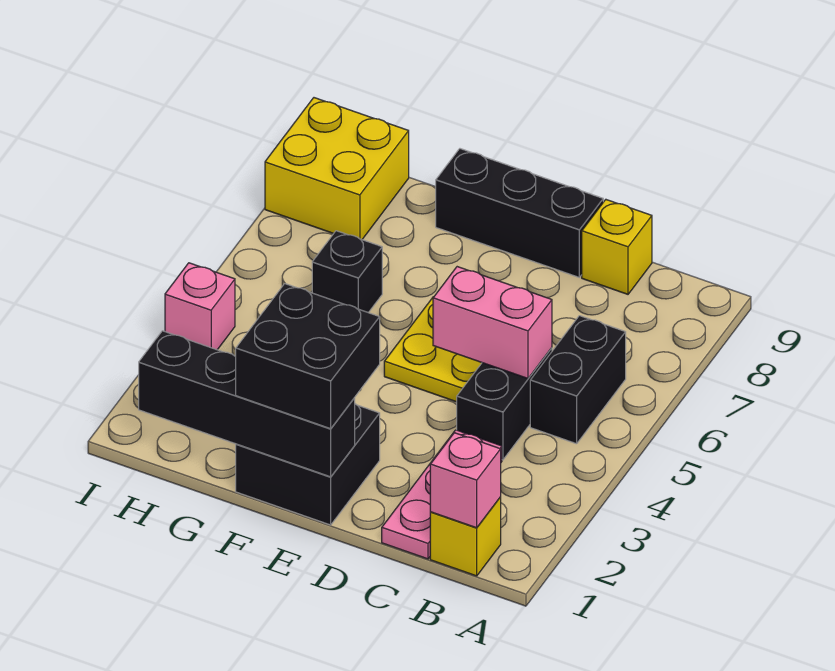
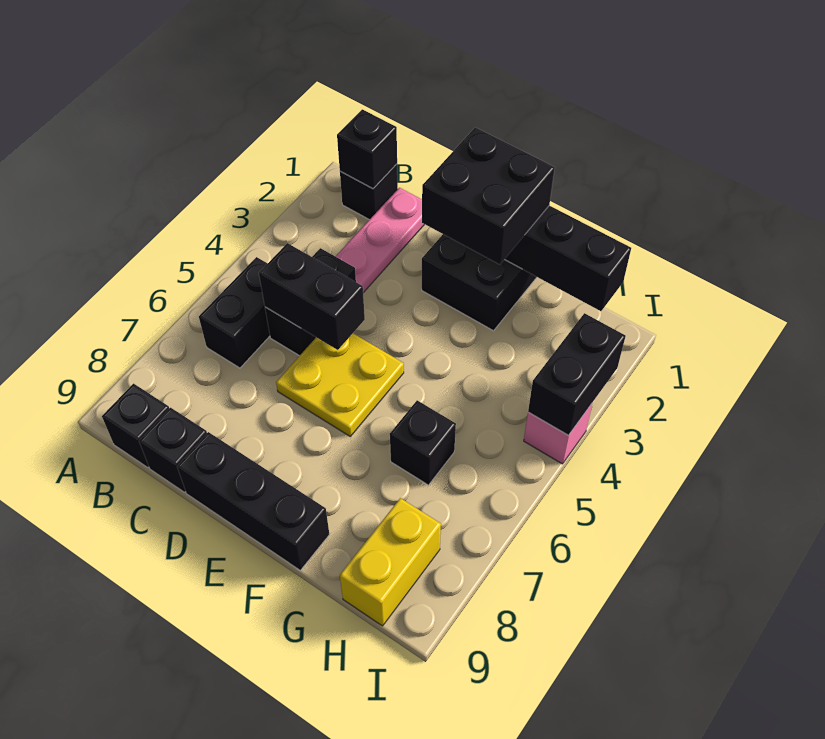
yellow brick B1 level 1 -> black brick B1 level 1
pink brick B1 level 2 -> black brick B1 level 2
none -> black brick B9 level 1
pink brick C5:D5 level 2 -> black brick C5:D5 level 2
yellow brick C9 level 1 -> black brick C9 level 1
yellow brick H8:I9 level 1 -> yellow brick H8:H9 level 1
none -> black brick I3:I4 level 2

